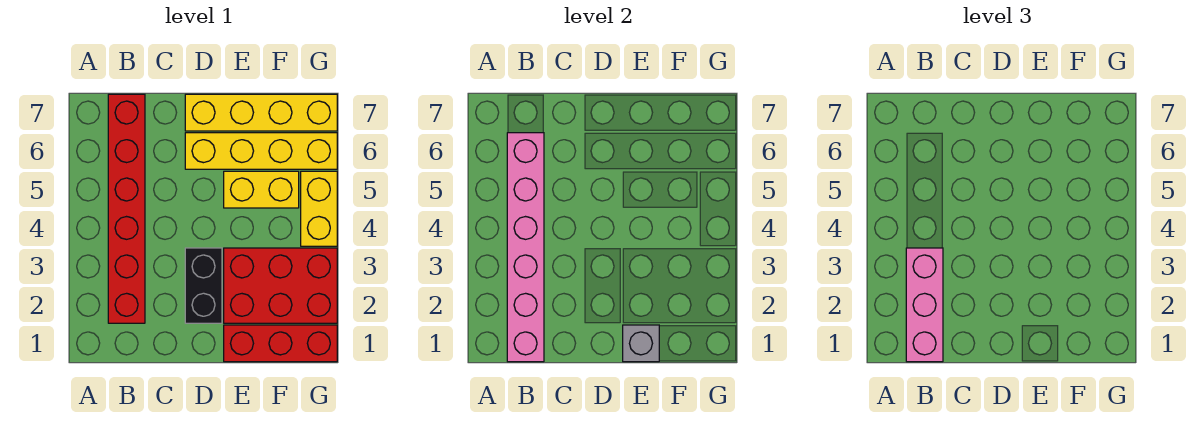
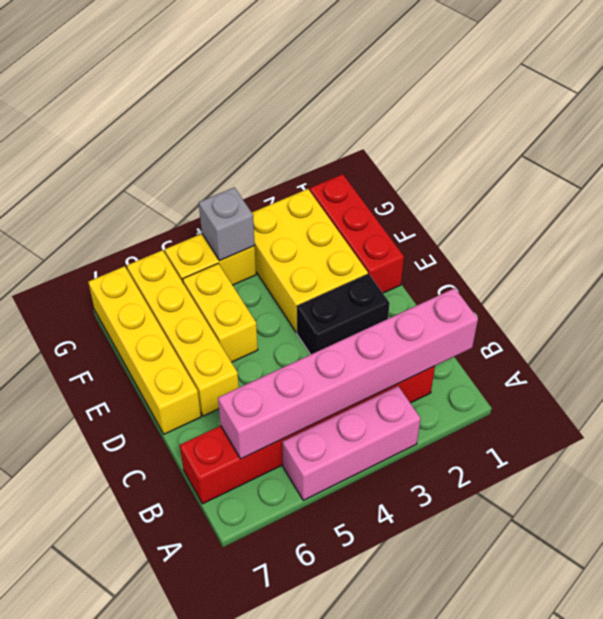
pink brick B1:B3 level 3 -> pink brick A3:A5 level 1
grey brick E1 level 2 -> grey brick G4 level 2
red brick E2:G3 level 1 -> yellow brick E2:G3 level 1

